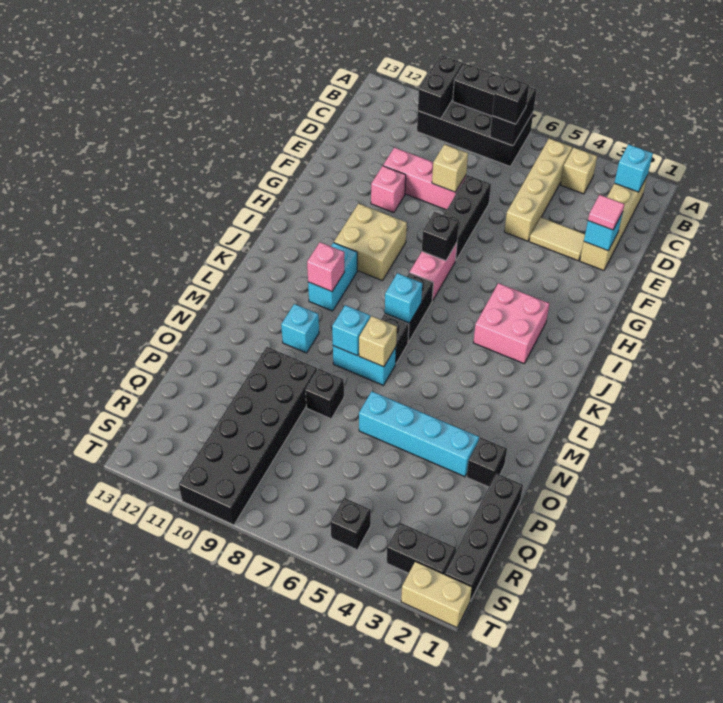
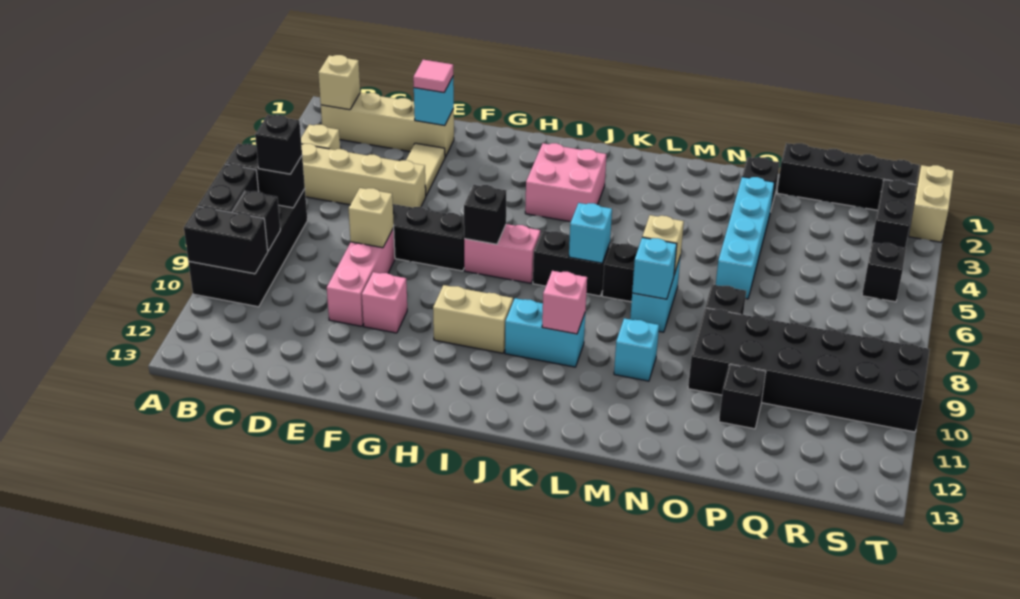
cyan brick B2 level 2 -> tan brick B2 level 2
none -> black brick B9 level 2
tan brick H9:I10 level 1 -> tan brick H10:I10 level 1
none -> black brick P11 level 1

